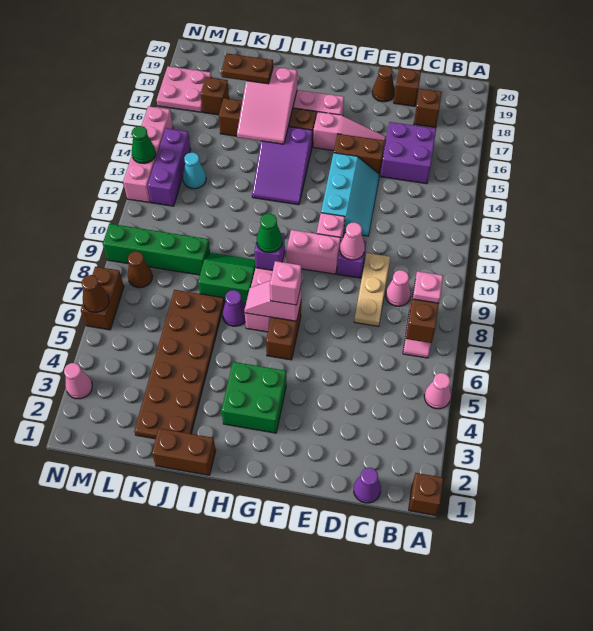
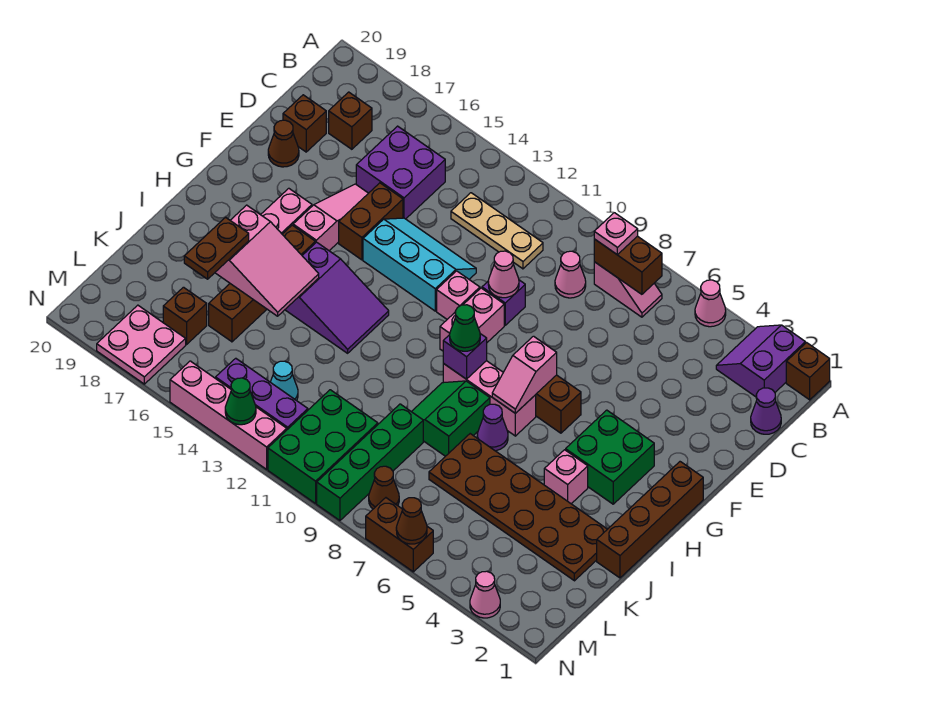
none -> purple slope A2:B3 level 1 top 2
tan plate D8:D10 level 1 -> tan plate C11:C13 level 1
pink brick G7 level 3 -> pink brick I4 level 1
brown brick I1:J1 level 1 -> brown brick G1:J1 level 1
none -> green brick L10:N11 level 1

